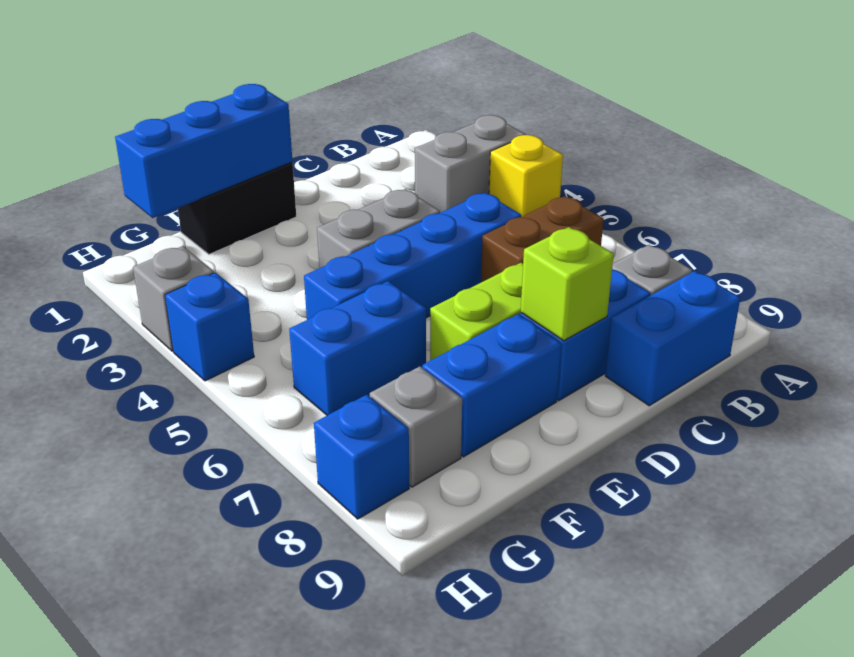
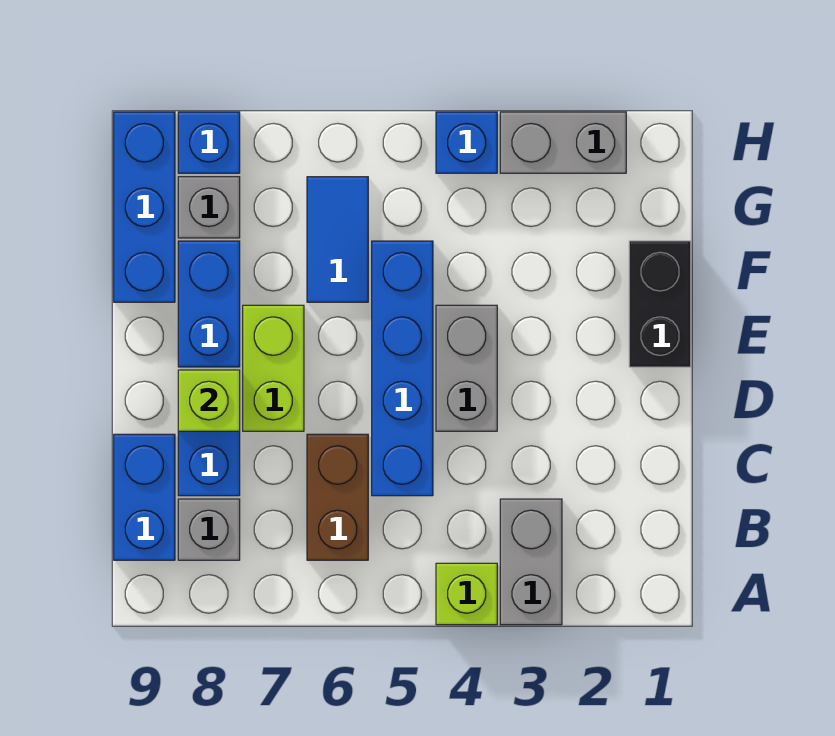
yellow brick A4 level 1 -> lime brick A4 level 1
blue brick E1:G1 level 2 -> blue brick F9:H9 level 1
blue brick F6:G6 level 1 -> blue tile F6:G6 level 1
grey brick H3 level 1 -> grey brick H2:H3 level 1

